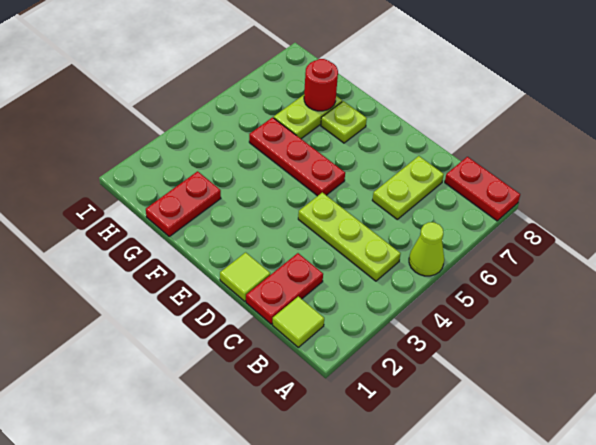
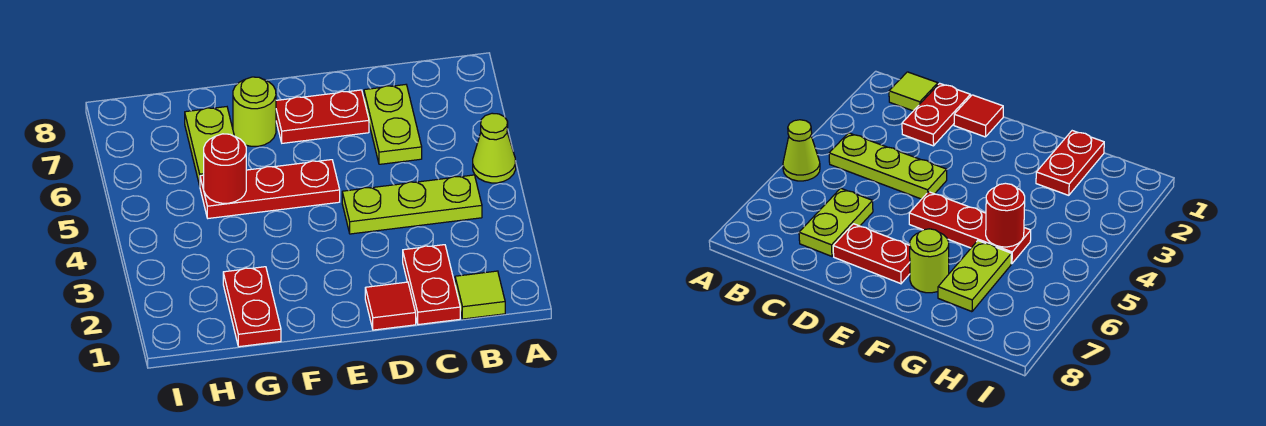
red plate A8:B8 level 1 -> red plate D7:E7 level 1
lime tile D1 level 1 -> red tile D1 level 1
lime plate F7 level 1 -> lime round brick F7 level 1
red round brick G7 level 2 -> red round brick G5 level 2

